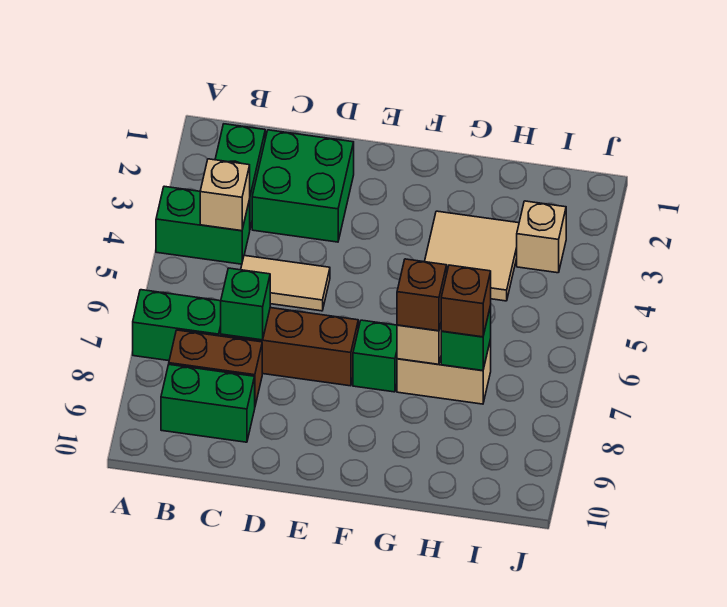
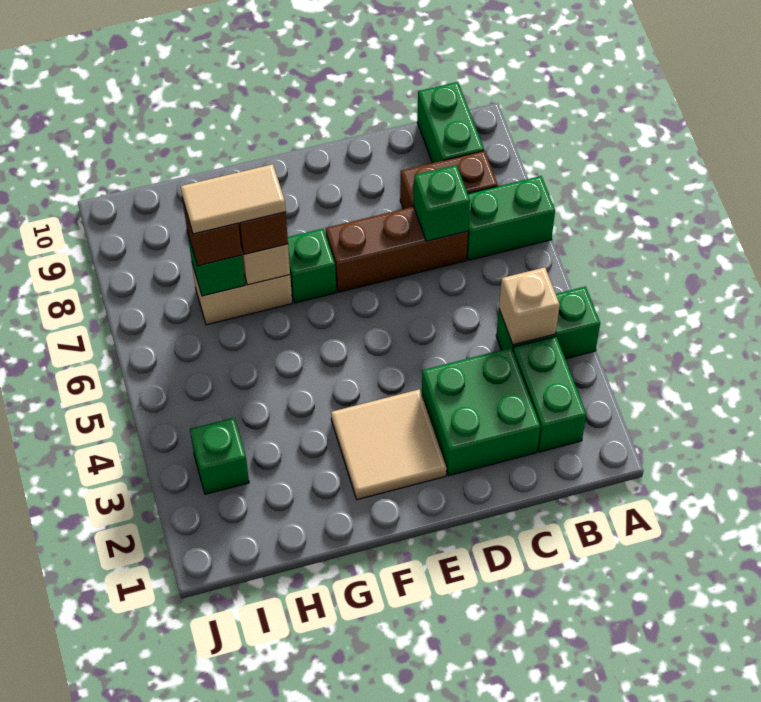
green brick B9:C9 level 1 -> green brick B9:B10 level 1
tan tile C5:D5 level 1 -> tan tile G7:H7 level 4
tan tile G3:H4 level 1 -> tan tile E2:F3 level 1
tan brick I3 level 1 -> green brick I3 level 1

